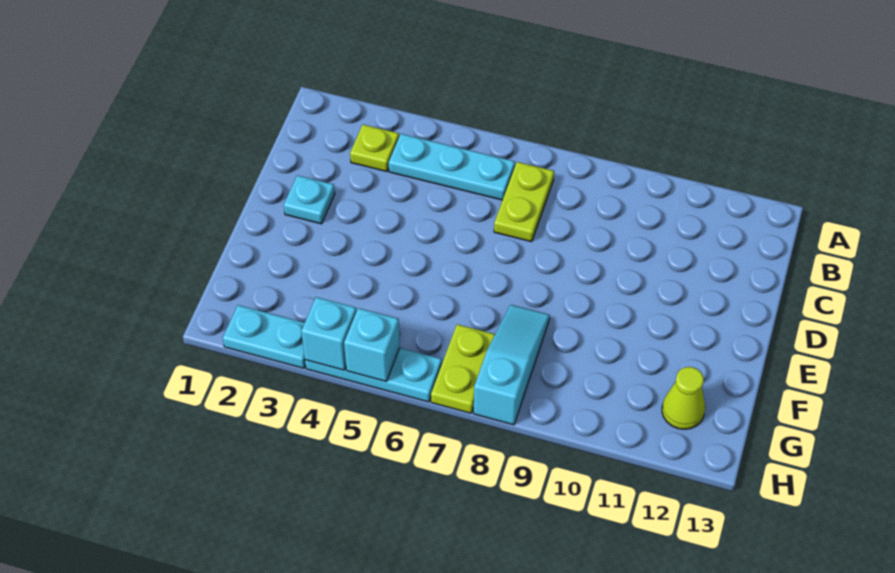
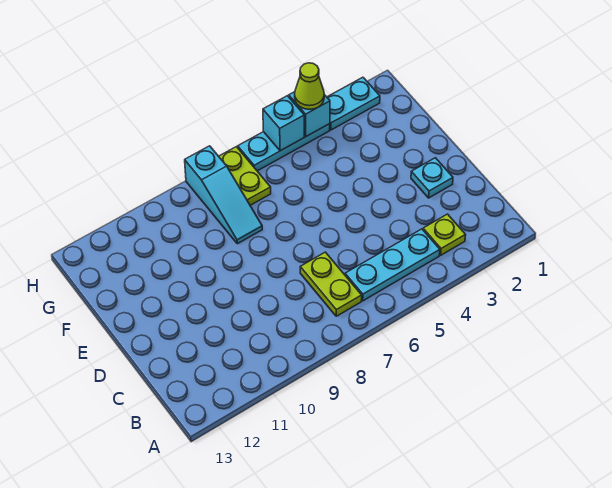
lime cone G12 level 1 -> lime cone H4 level 3

